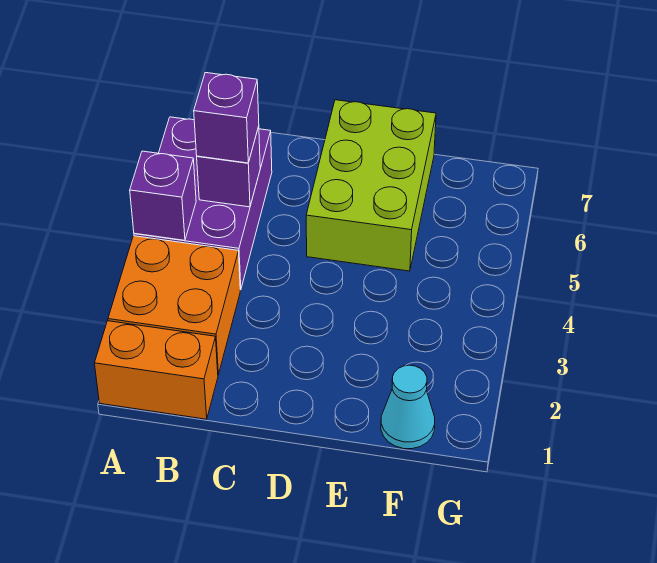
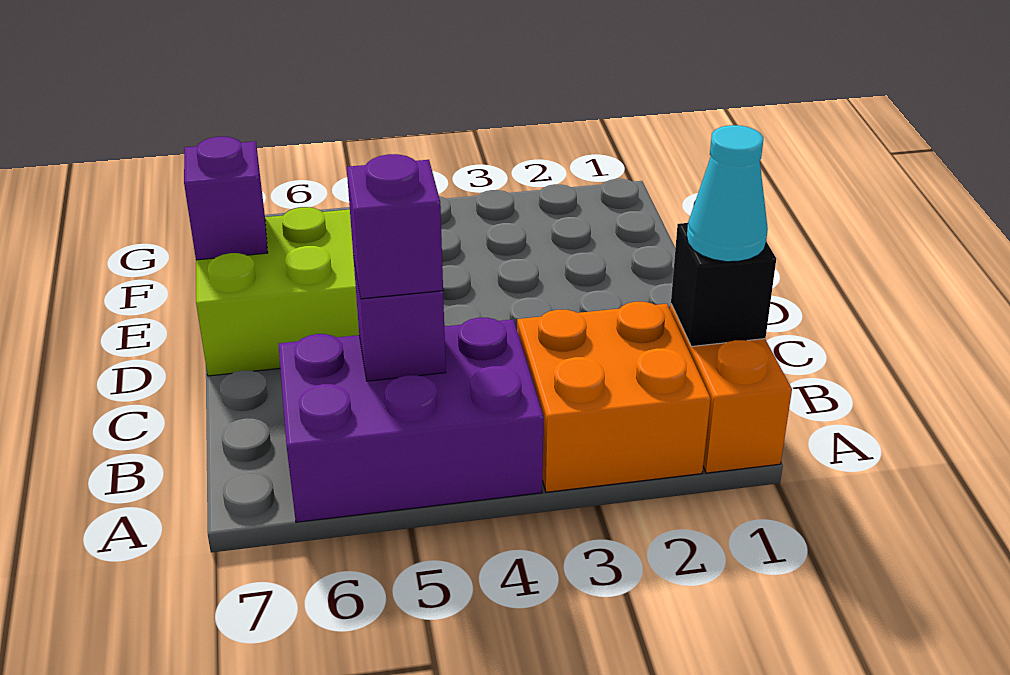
purple brick A4 level 2 -> purple brick E7 level 2
none -> black brick B1 level 2
cyan cone F1 level 1 -> cyan cone B1 level 3

